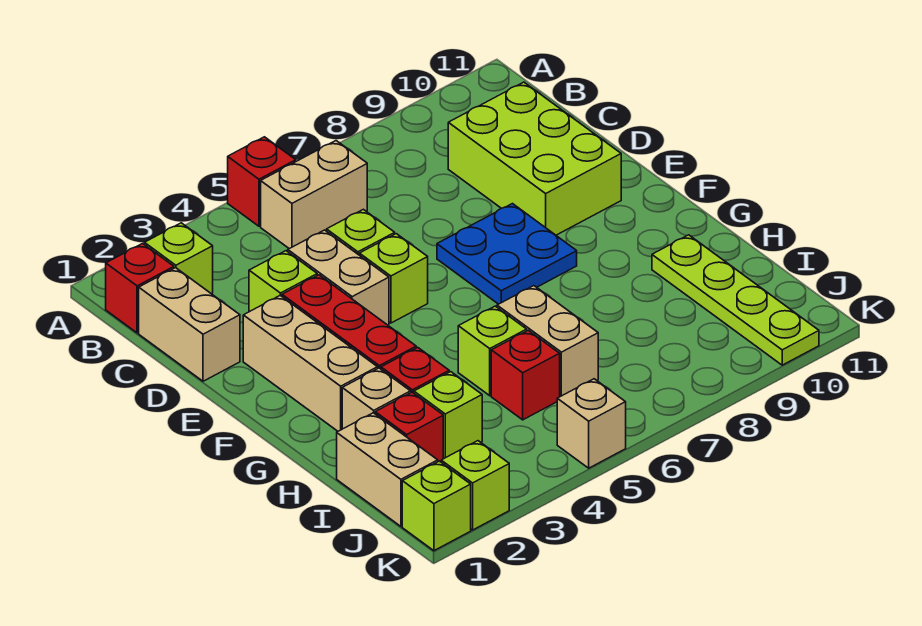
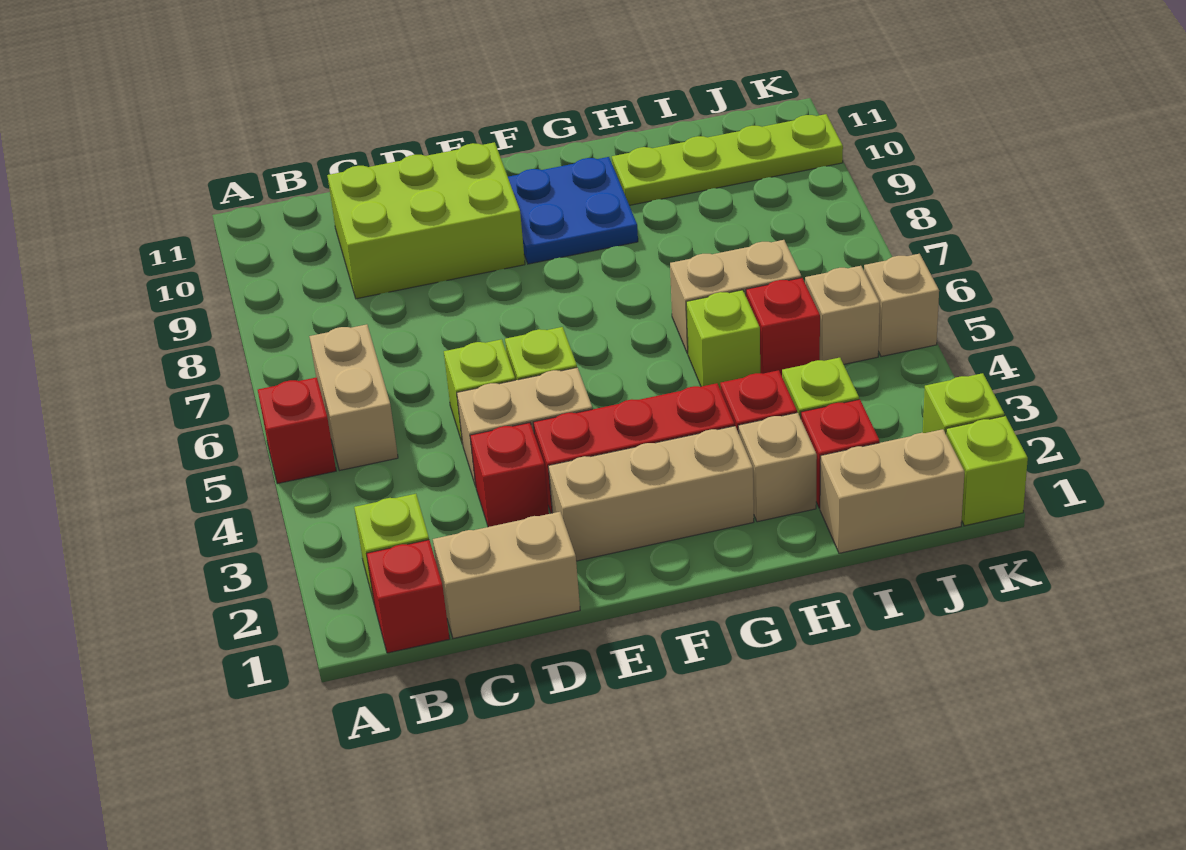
lime brick D3 level 1 -> red brick D3 level 1
blue plate E7:F8 level 1 -> blue plate F9:G10 level 1
none -> tan brick J5 level 1

